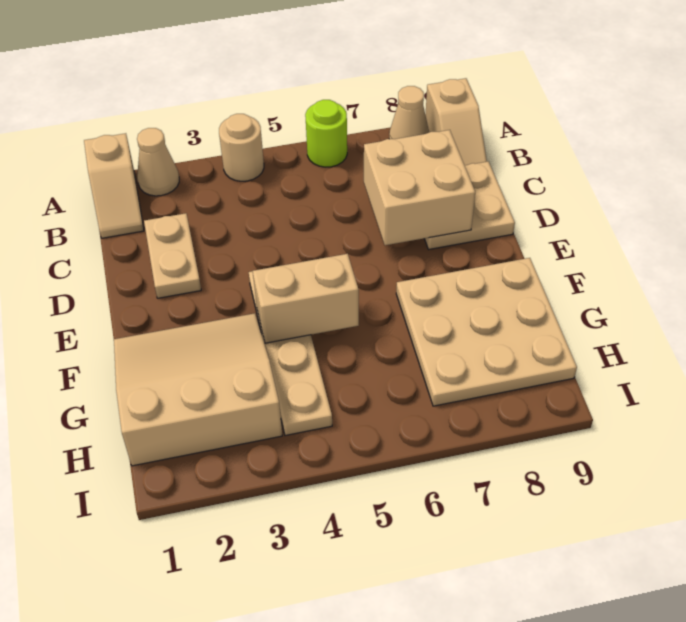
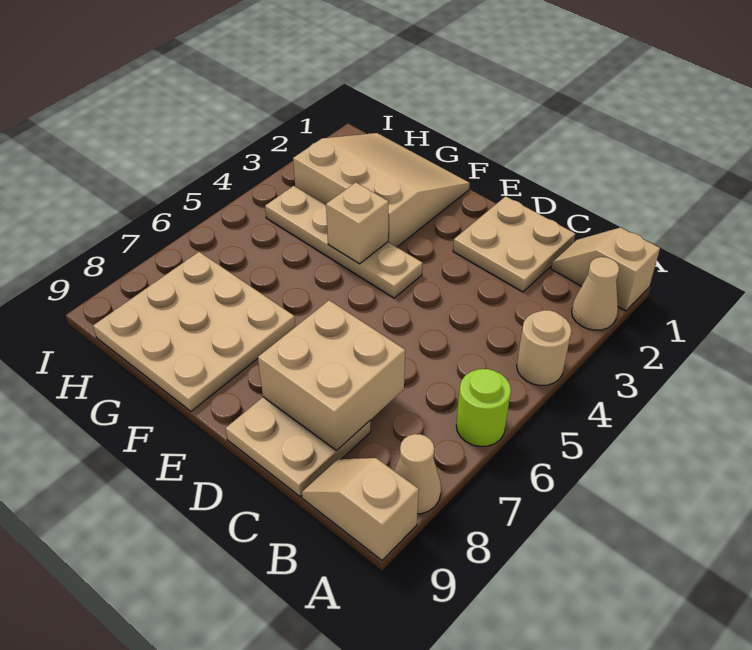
tan plate C2:D2 level 1 -> tan plate C1:D2 level 1
tan slope F1:H3 level 1 top H -> tan slope F1:H3 level 1 top 3
tan brick F4:F5 level 2 -> tan brick F4 level 2

